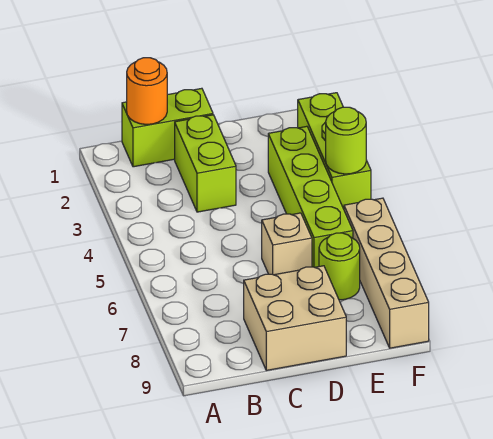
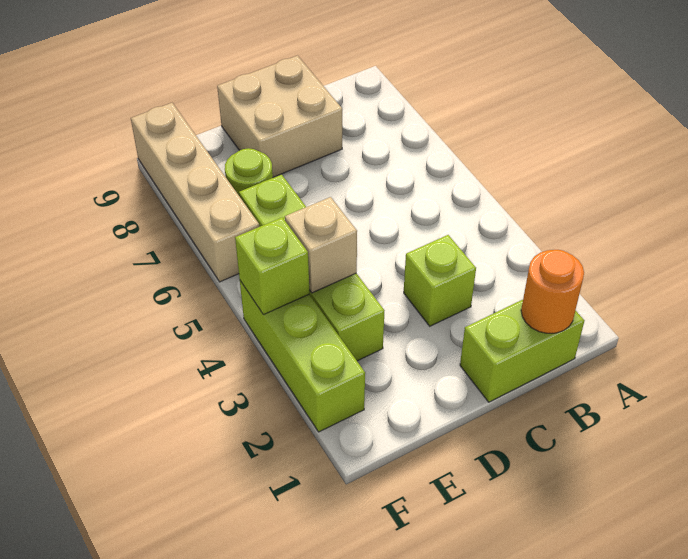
lime brick C2:C3 level 1 -> lime brick C3 level 1
tan brick D6 level 1 -> tan brick E4 level 2
lime round brick F4 level 2 -> lime brick F4 level 2

